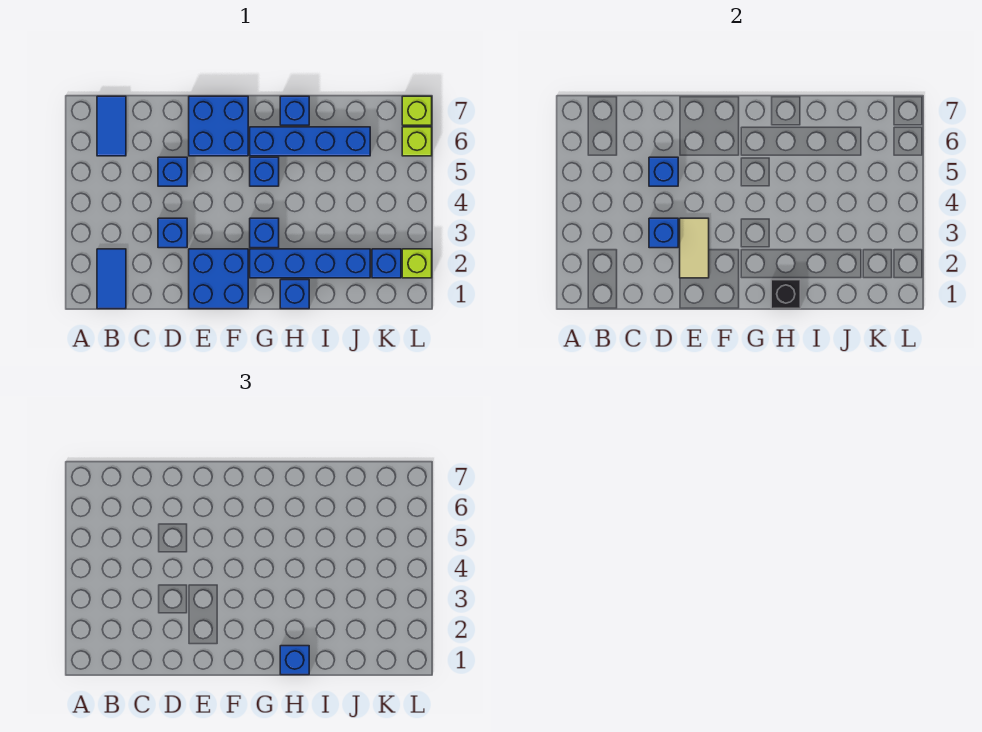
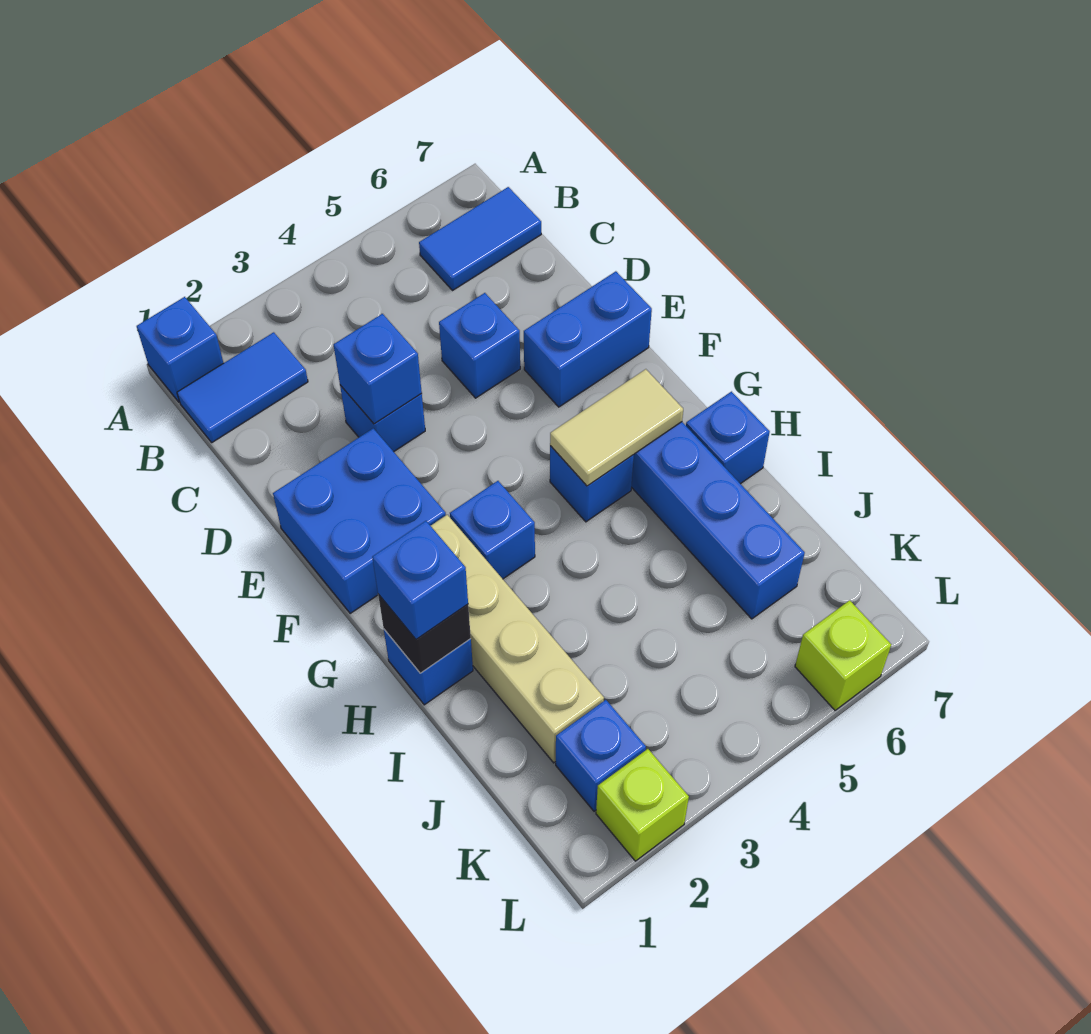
blue brick D5 level 2 -> blue brick A1 level 1
tan tile E2:E3 level 2 -> tan tile G5:G6 level 2
blue brick E6:F7 level 1 -> blue brick E6:E7 level 1
blue brick G2:J2 level 1 -> tan brick G2:J2 level 1
lime brick L7 level 1 -> none

